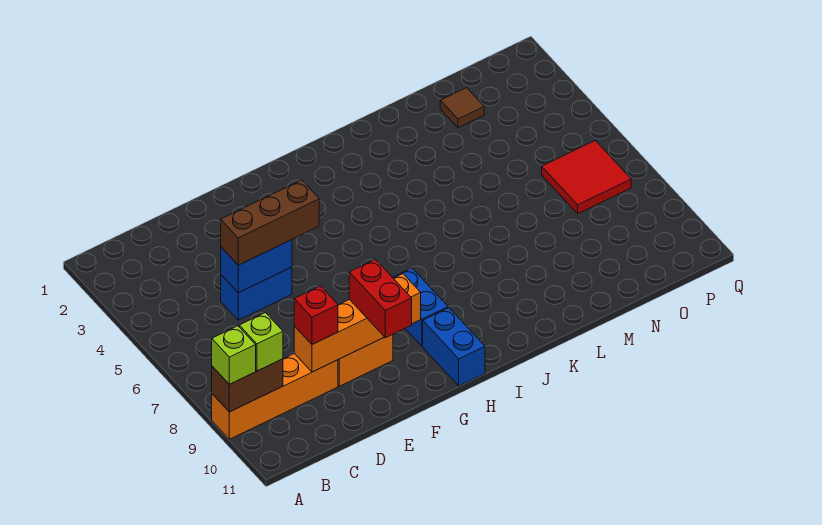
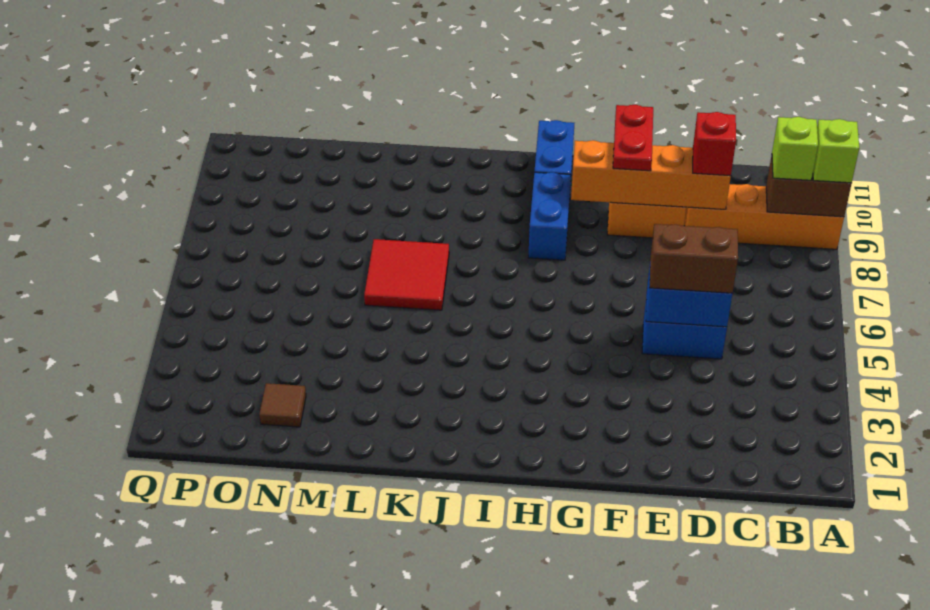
brown brick D5:F5 level 3 -> brown brick D5:E5 level 3
red brick F9:F10 level 3 -> red plate F9:F10 level 3
red tile O6:P7 level 1 -> red tile K6:L7 level 1

